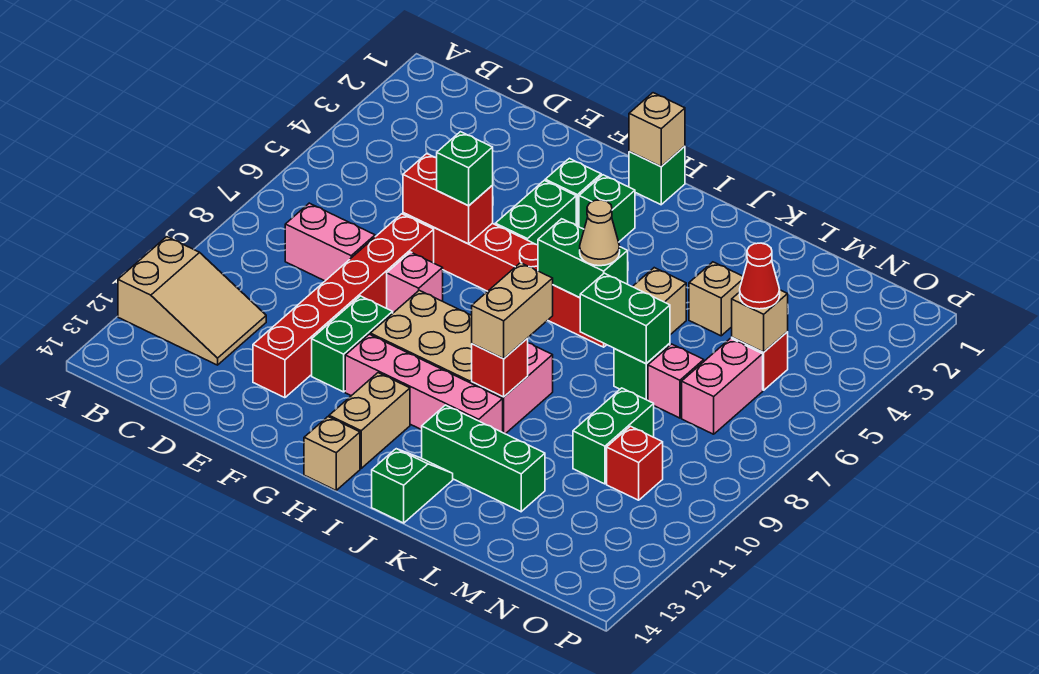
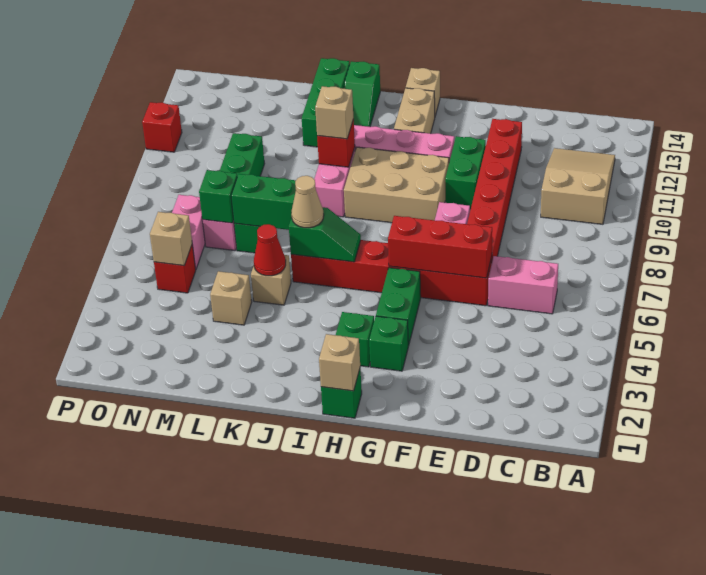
tan slope A11:C12 level 1 top A -> tan slope B10:C12 level 1 top 10
pink brick C8:D8 level 1 -> pink brick C6:D6 level 1
red brick E6:F6 level 2 -> red brick E6:G6 level 2
green brick F6 level 3 -> green brick M7 level 2
green brick I6:J6 level 2 -> green slope I6:J6 level 2 top J
tan brick J9:J10 level 3 -> tan brick J10 level 3
green brick J12:L12 level 1 -> green brick K12:K14 level 1
red cone N5 level 3 -> red cone K5 level 2
red brick N10 level 1 -> red brick P11 level 1

